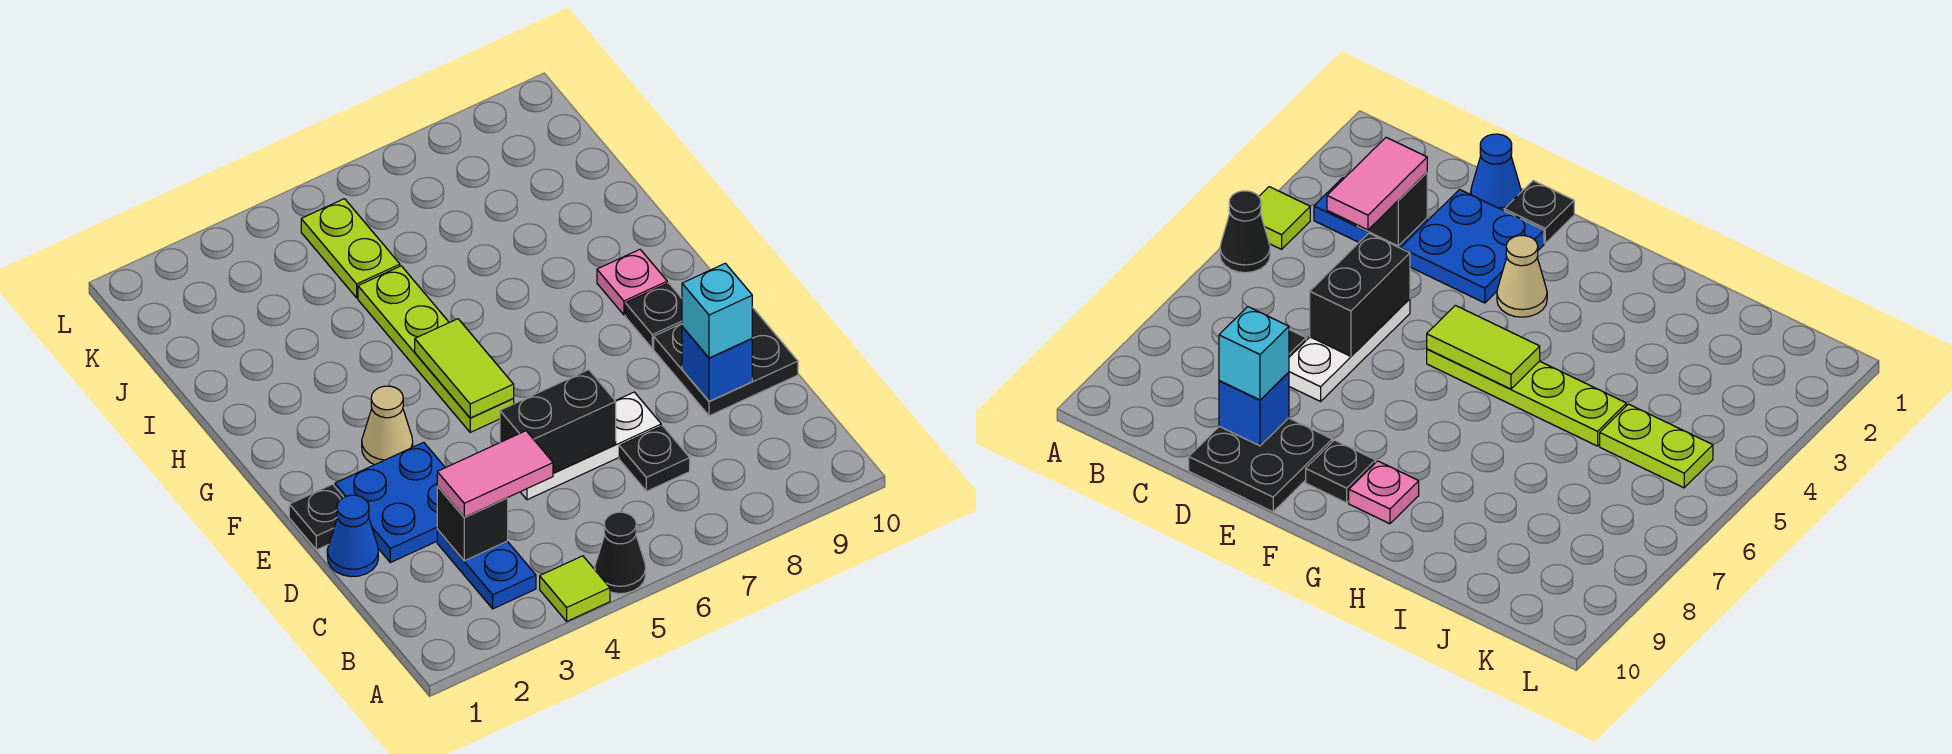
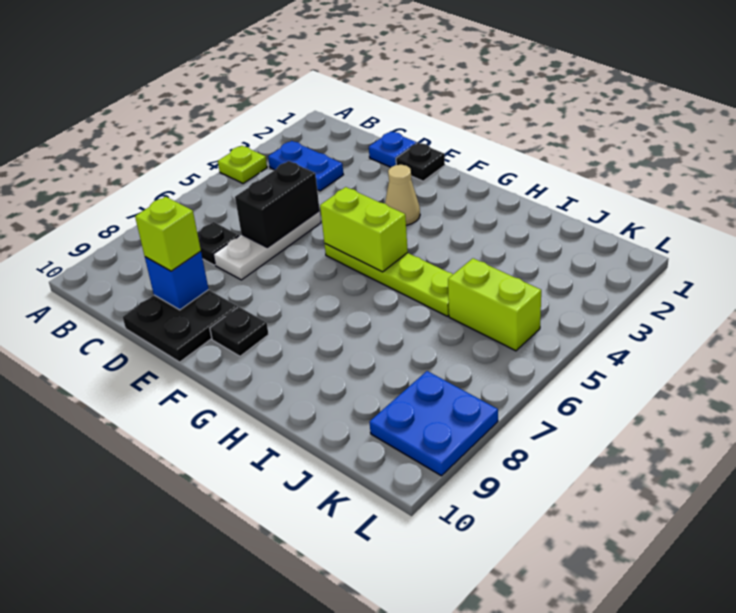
lime tile A4 level 1 -> lime plate A4 level 1
black cone A5 level 1 -> none
black brick C3 level 2 -> none
pink tile C3:C4 level 3 -> none
blue cone D1 level 1 -> blue plate D1 level 1
blue plate D2:E3 level 1 -> blue plate K8:L9 level 1
cyan brick D9 level 3 -> lime brick D9 level 3
lime tile F5:G5 level 2 -> lime brick F5:G5 level 2
pink plate G9 level 1 -> none
lime plate J5:K5 level 1 -> lime brick J5:K5 level 1

